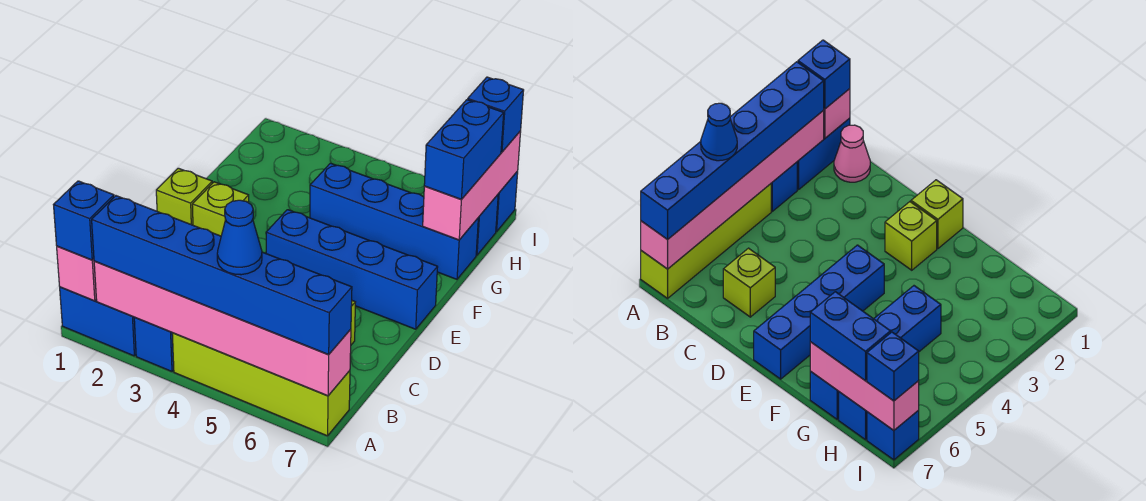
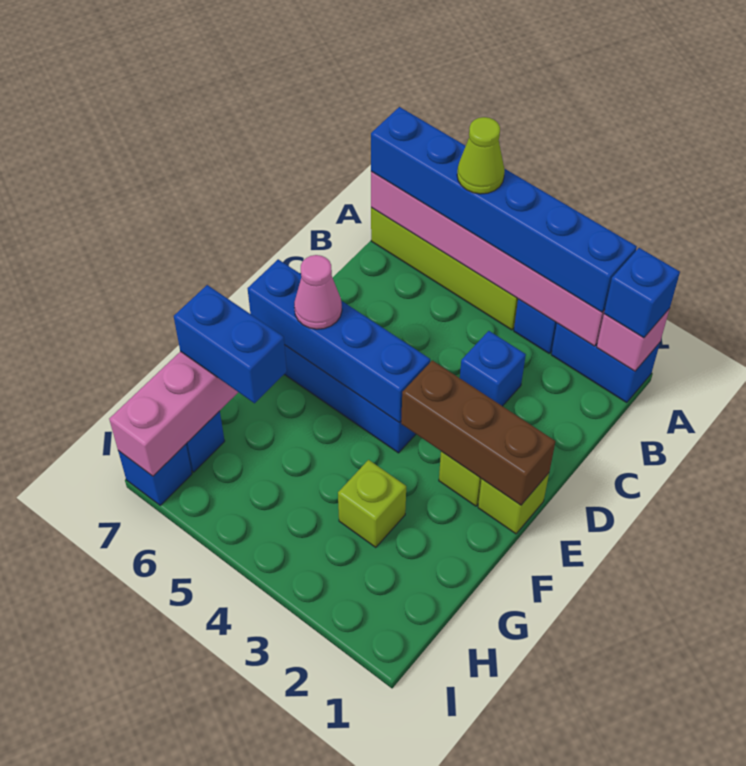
blue cone A5 level 4 -> lime cone A5 level 4
pink cone B1 level 1 -> pink cone E6 level 3
lime brick C6 level 1 -> lime brick G3 level 1
none -> brown brick E1:E3 level 2
blue brick G4:G7 level 1 -> blue brick E4:E7 level 2
blue brick G7:H7 level 3 -> blue brick G6:G7 level 3
blue brick I7 level 3 -> blue brick C3 level 1

